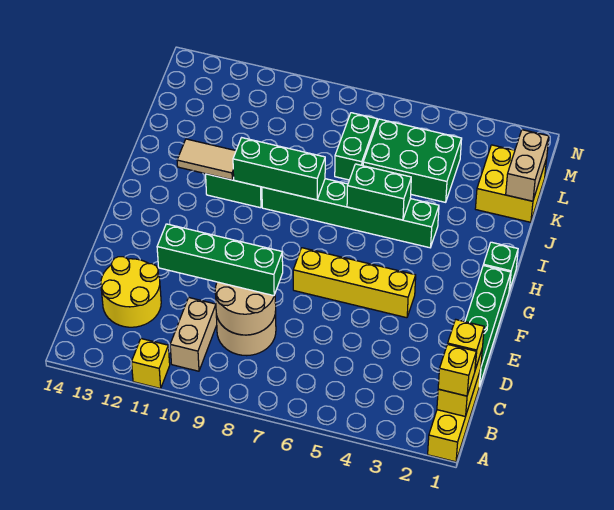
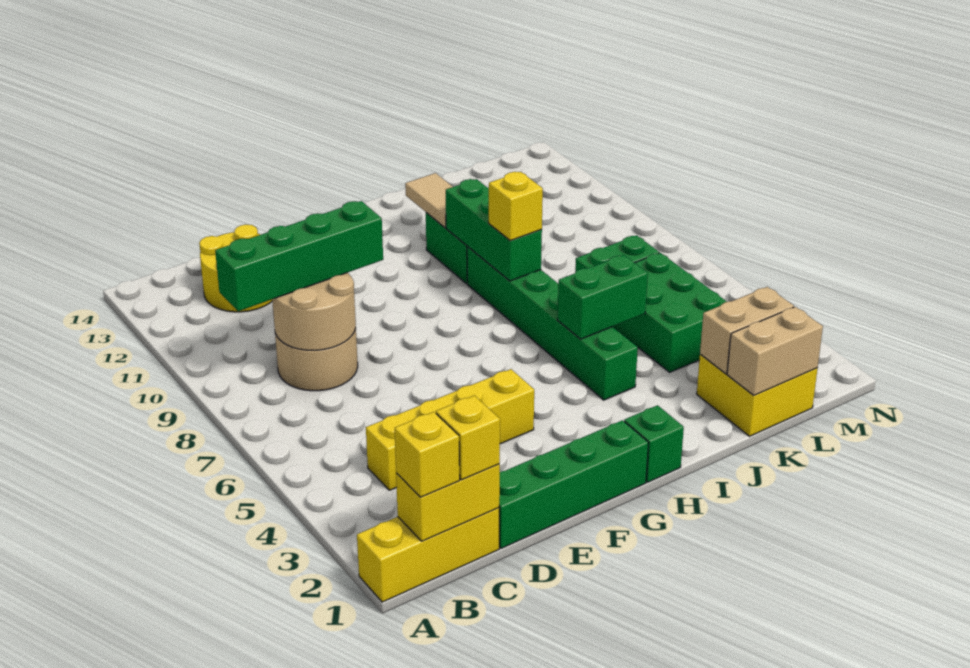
yellow brick A11 level 1 -> yellow brick I8 level 3
tan brick B10:C10 level 1 -> tan brick K2:L2 level 2
green brick D8:D11 level 3 -> green brick B9:E9 level 3
yellow brick F4:F7 level 1 -> yellow brick C4:F4 level 1
green brick I5:I6 level 2 -> green brick I5:J5 level 2

